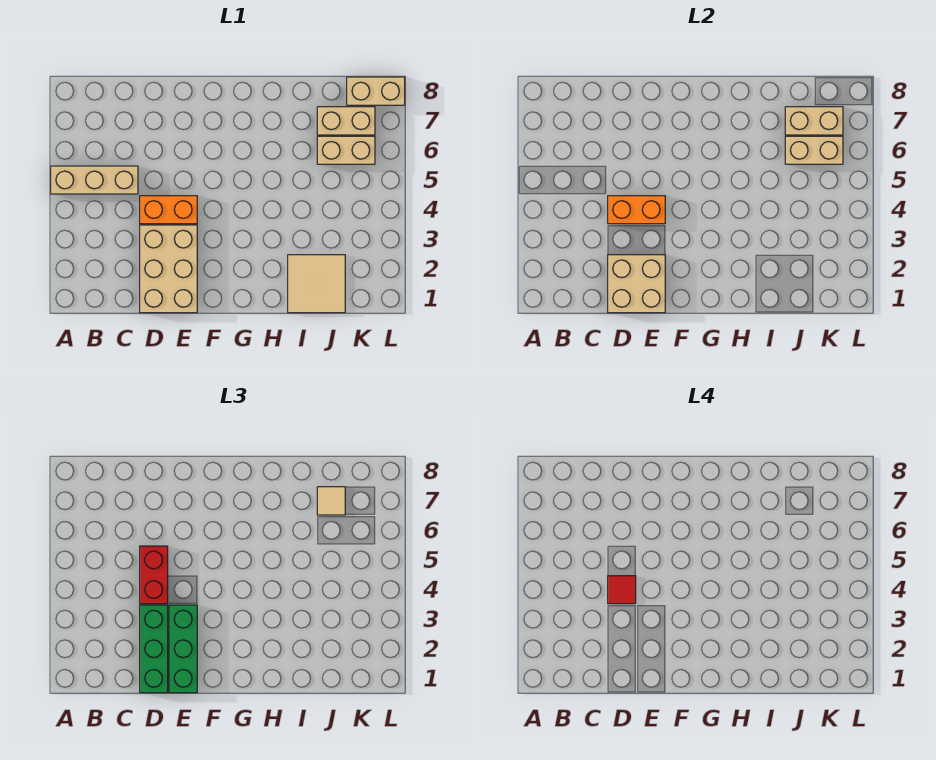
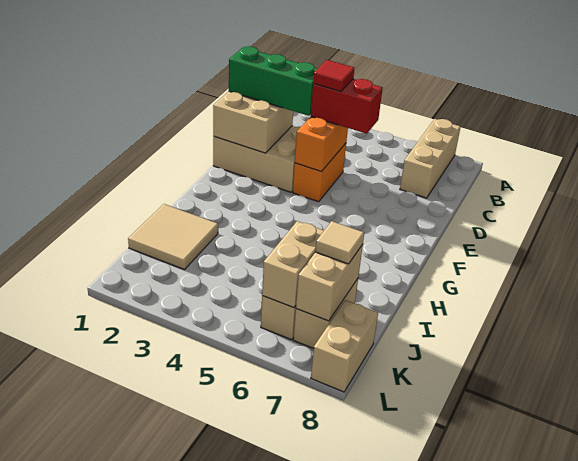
tan brick A5:C5 level 1 -> tan brick A7:C7 level 1
green brick E1:E3 level 3 -> none

